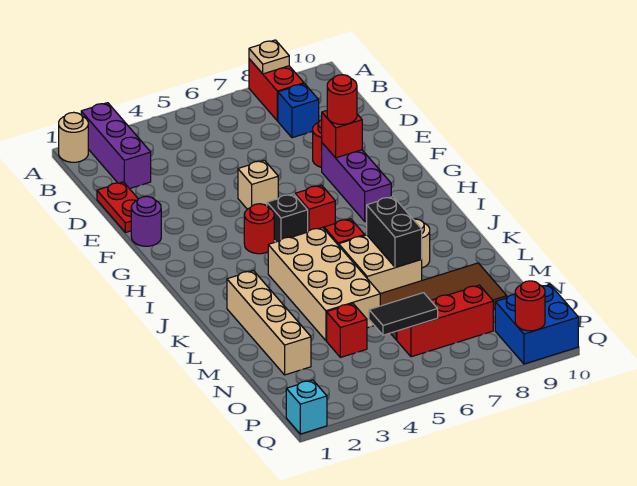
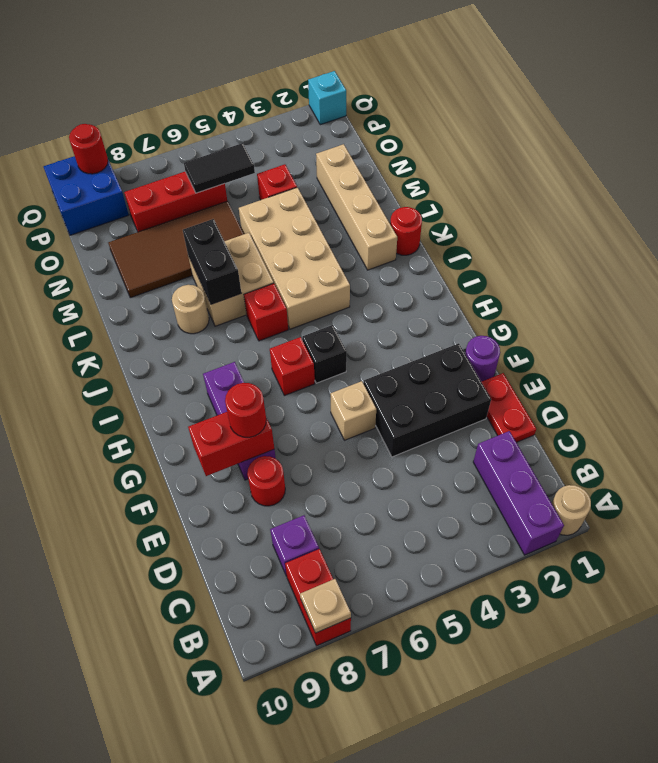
blue brick C8 level 1 -> purple brick C8 level 1
none -> black brick E2:F4 level 1
red brick F8 level 2 -> red brick F8:F9 level 2
red round brick H4 level 1 -> red round brick K1 level 1

